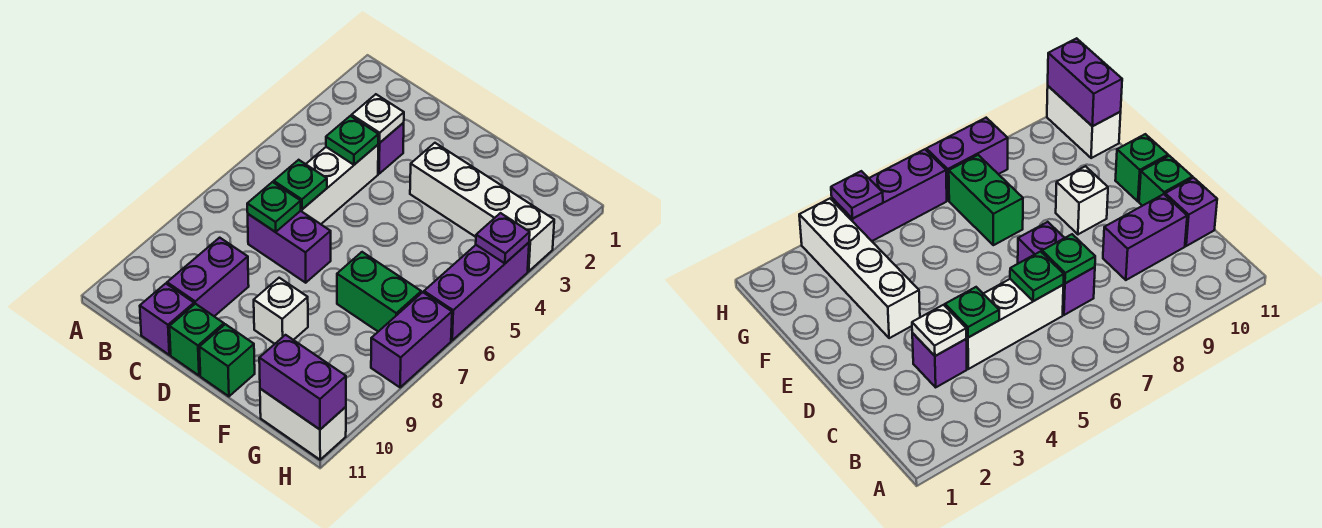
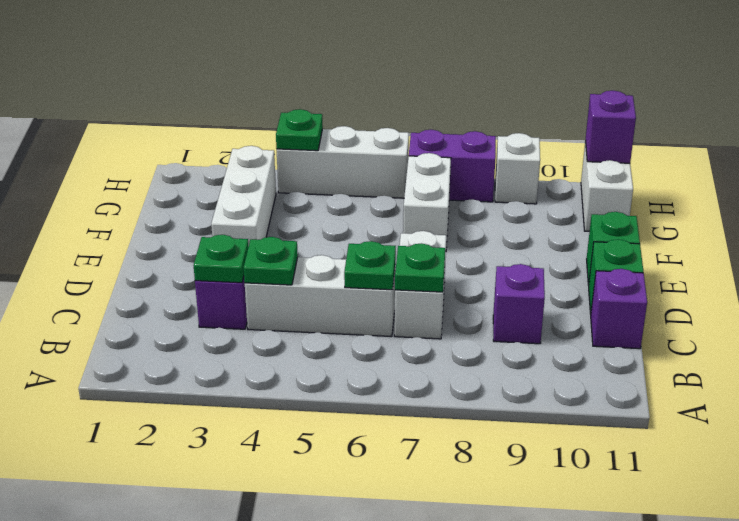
white plate C3 level 2 -> green plate C3 level 2
purple brick C7:D7 level 1 -> white brick C7:D7 level 1
purple brick C9:C10 level 1 -> purple brick C9 level 1
white brick E3:H3 level 1 -> white brick E3:G3 level 1
white brick E9 level 1 -> white brick H9 level 1
green brick F7:G7 level 1 -> white brick F7:G7 level 1
purple brick G11:H11 level 2 -> purple brick H11 level 2
purple brick H4:H6 level 1 -> white brick H4:H6 level 1
purple plate H4 level 2 -> green plate H4 level 2

